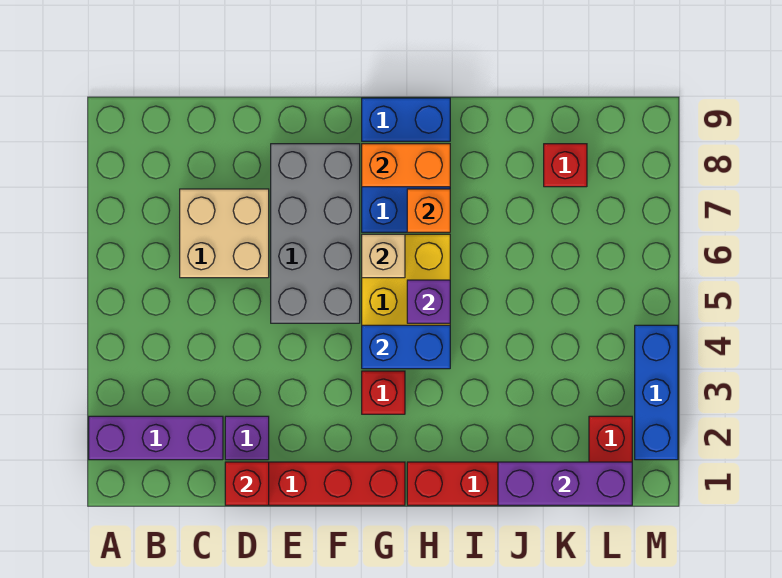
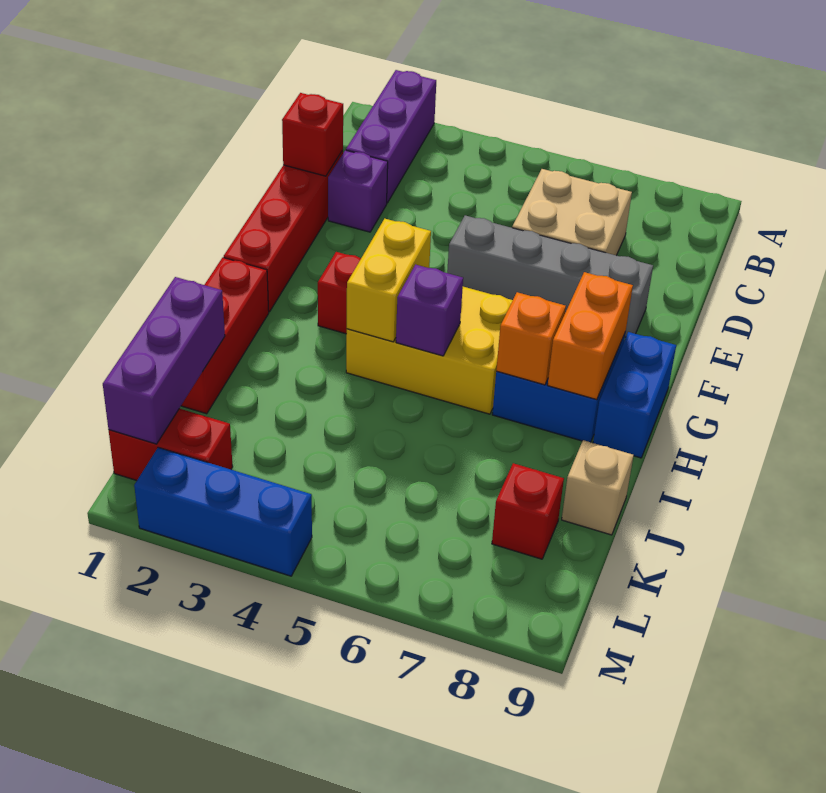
grey brick E5:F8 level 1 -> grey brick E5:E8 level 1
blue brick G4:H4 level 2 -> yellow brick G4:H4 level 2
tan brick G6 level 2 -> tan brick J9 level 1

